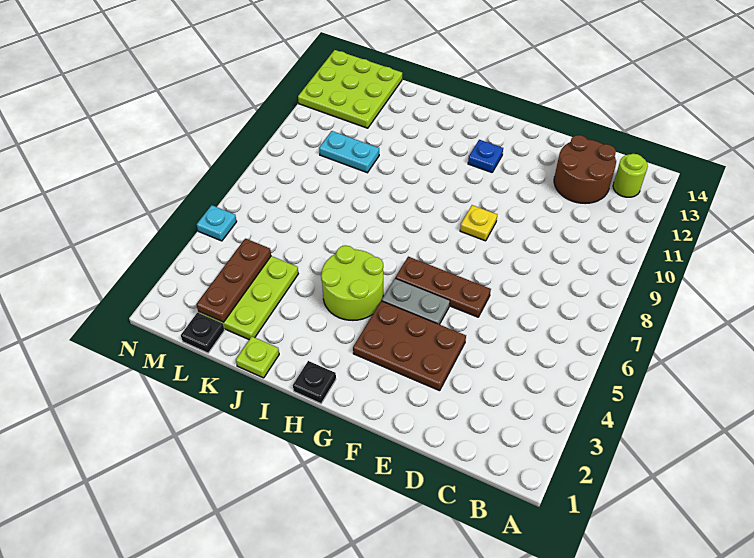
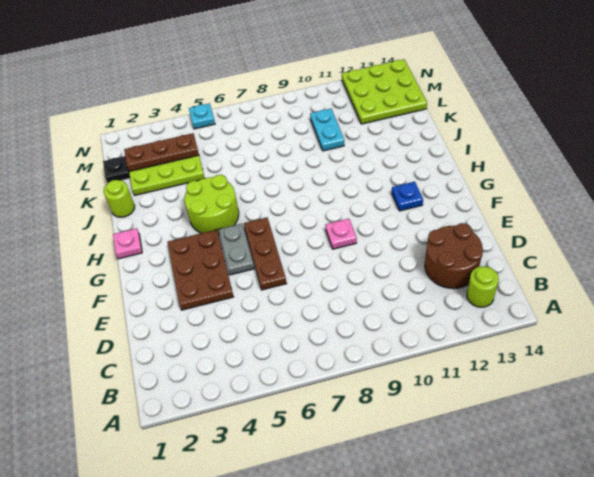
yellow plate F9 level 1 -> pink plate F9 level 1
black plate H1 level 1 -> pink plate H1 level 1
lime plate J1 level 1 -> lime round brick J1 level 1

